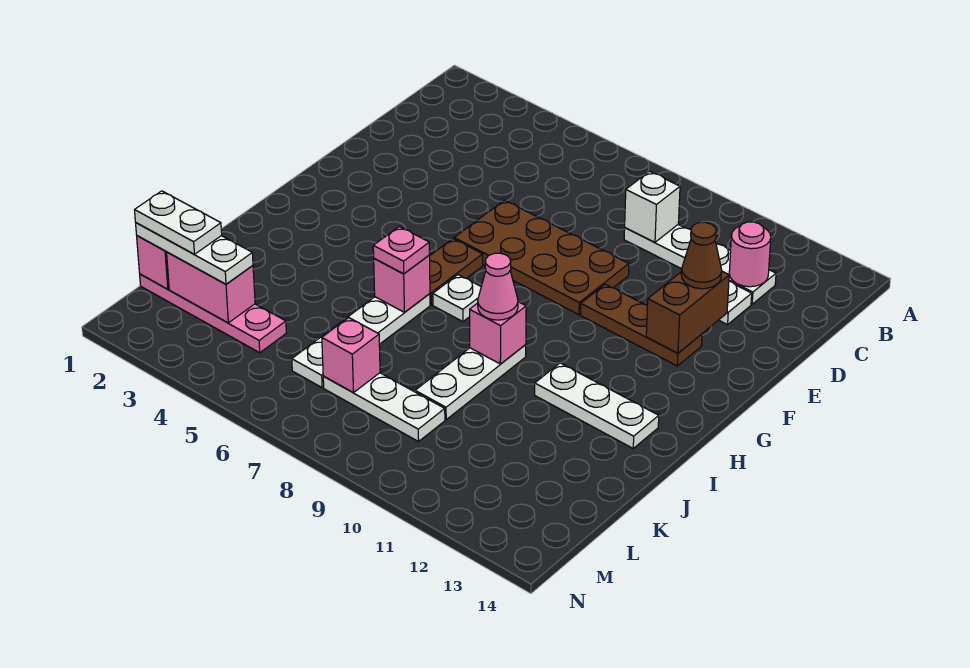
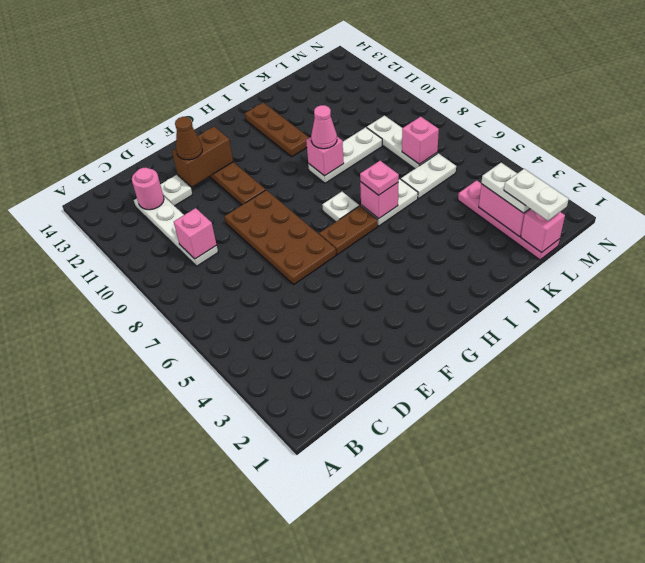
white brick C9 level 2 -> pink brick C9 level 2
white plate I11:I13 level 1 -> brown plate I11:I13 level 1
white plate L1:L3 level 3 -> white plate L2:L3 level 3

